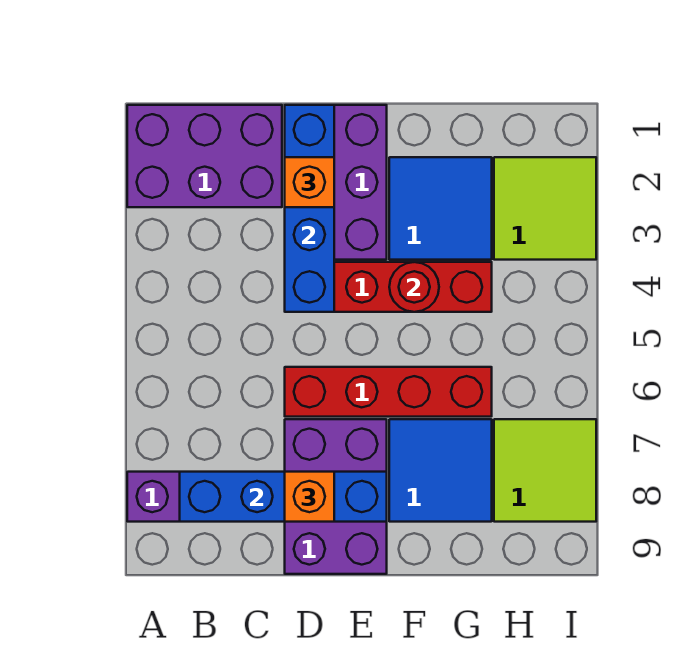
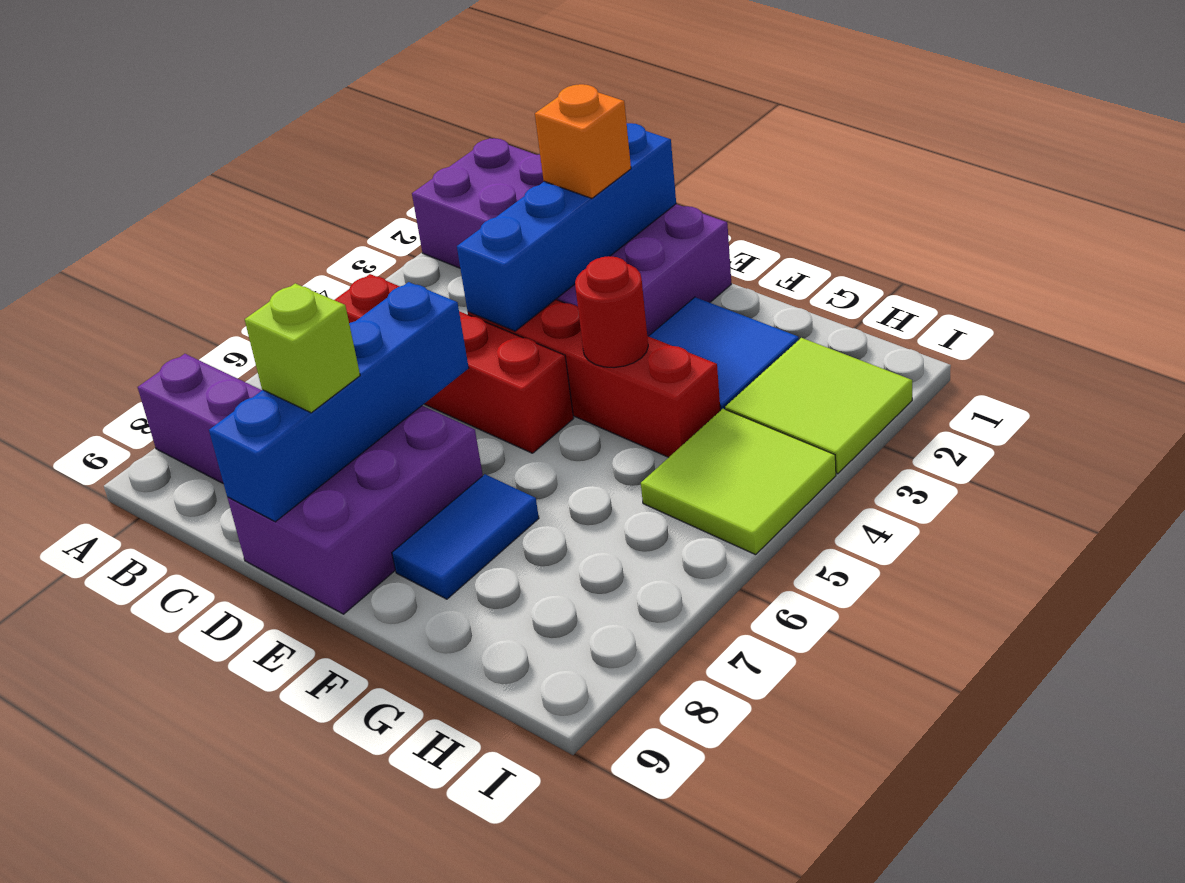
blue brick B8:E8 level 2 -> blue brick D6:D9 level 2
red brick D6:G6 level 1 -> red brick B5:E5 level 1
orange brick D8 level 3 -> lime brick D8 level 3
blue tile F7:G8 level 1 -> blue tile F7:F8 level 1
lime tile H7:I8 level 1 -> lime tile H4:I5 level 1

